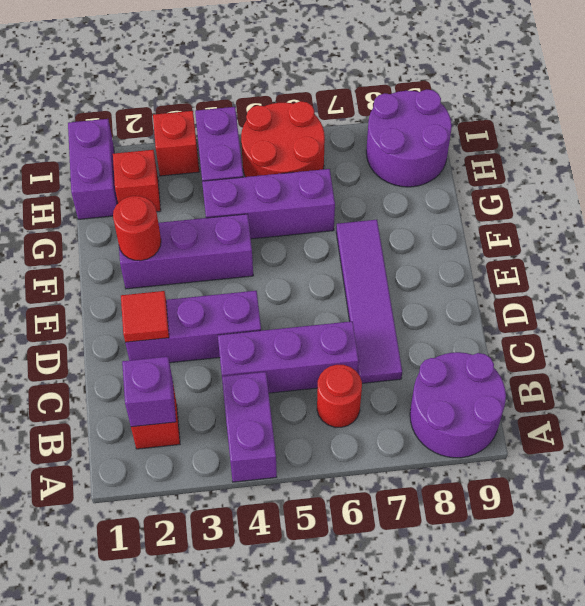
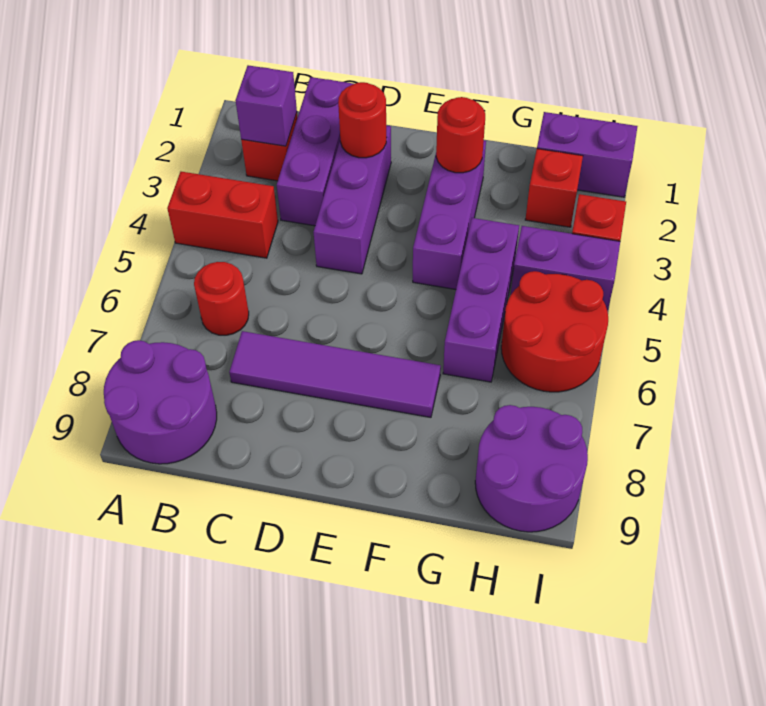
purple brick A4:B4 level 1 -> red brick A4:B4 level 1
purple brick C4:C6 level 1 -> purple brick C1:C3 level 1
red tile D2 level 2 -> red round brick D2 level 2

